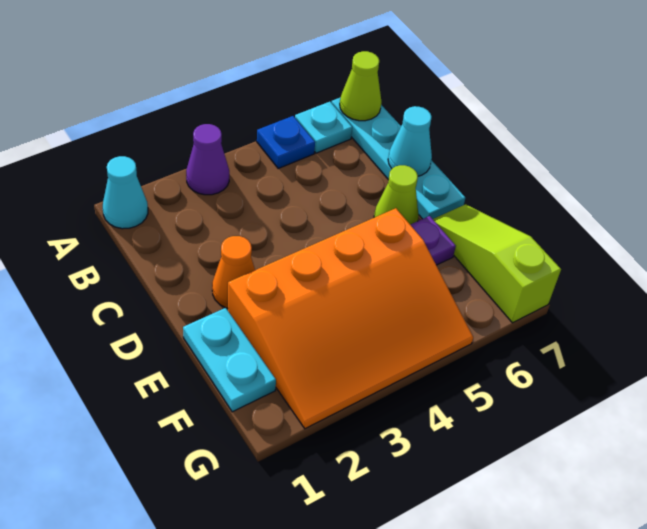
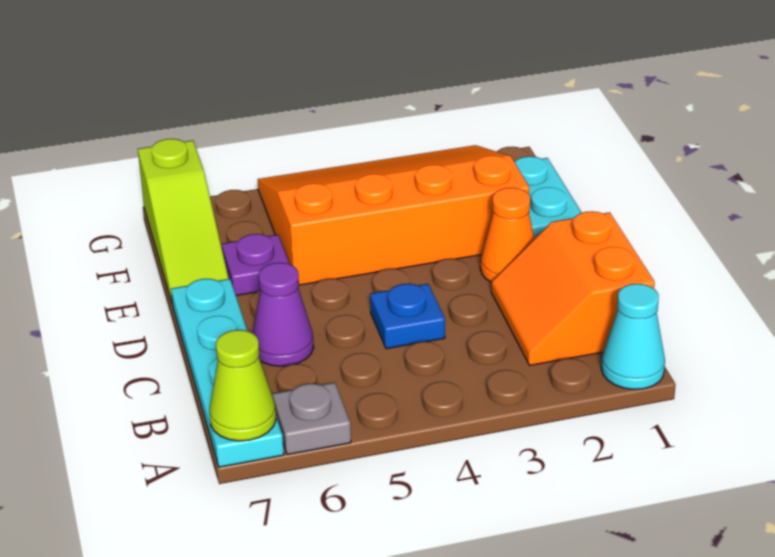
purple cone A3 level 1 -> purple cone C6 level 1
blue plate A5 level 1 -> blue plate C4 level 1
cyan plate A6 level 1 -> grey plate A6 level 1
none -> orange slope B1:C2 level 1 top 1
cyan cone C7 level 2 -> none
lime cone D6 level 1 -> none

